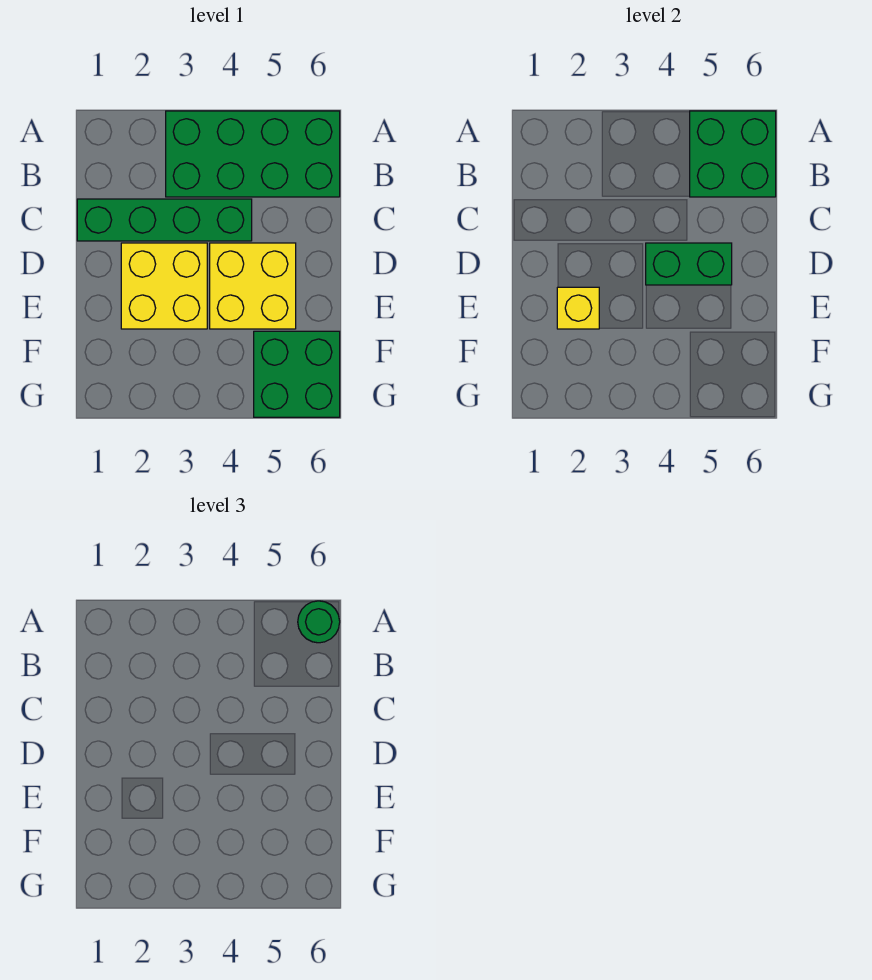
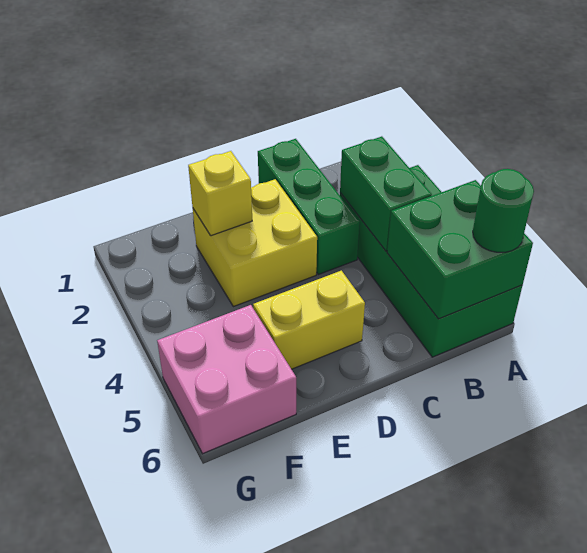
green brick C1:C4 level 1 -> green brick C1:C3 level 1
yellow brick D4:E5 level 1 -> yellow brick D5:E5 level 1
green brick D4:D5 level 2 -> green brick B3:B4 level 2
green brick F5:G6 level 1 -> pink brick F5:G6 level 1

